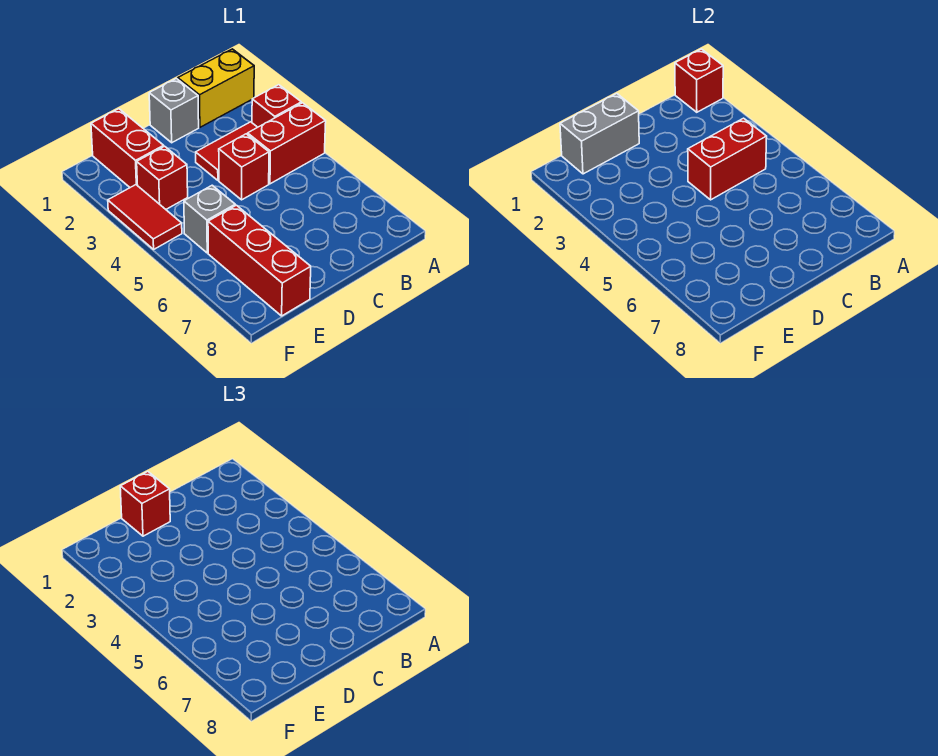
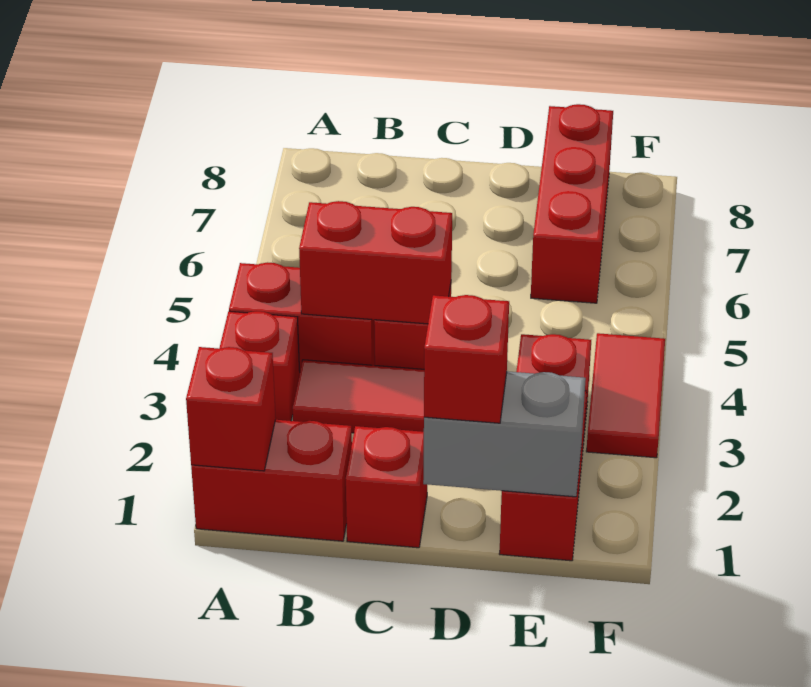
yellow brick A1:B1 level 1 -> red brick A1:B1 level 1
grey brick C1 level 1 -> red brick C1 level 1
grey brick E5 level 1 -> none

